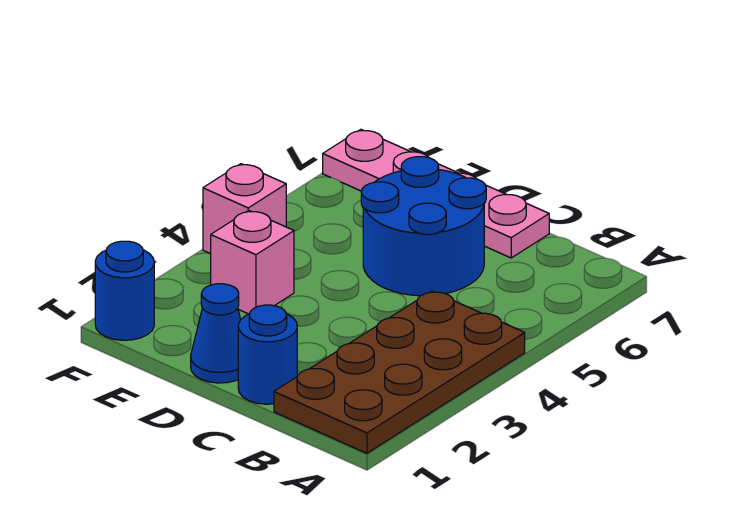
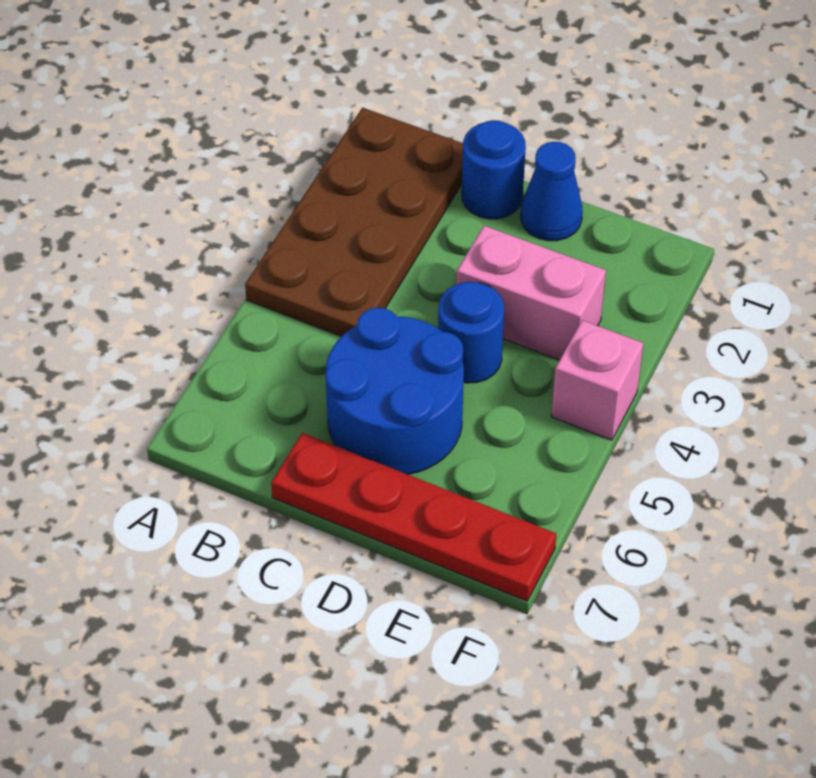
pink plate C7:F7 level 1 -> red plate C7:F7 level 1
pink brick E3 level 1 -> pink brick D3:E3 level 1
blue round brick F1 level 1 -> blue round brick D4 level 1

